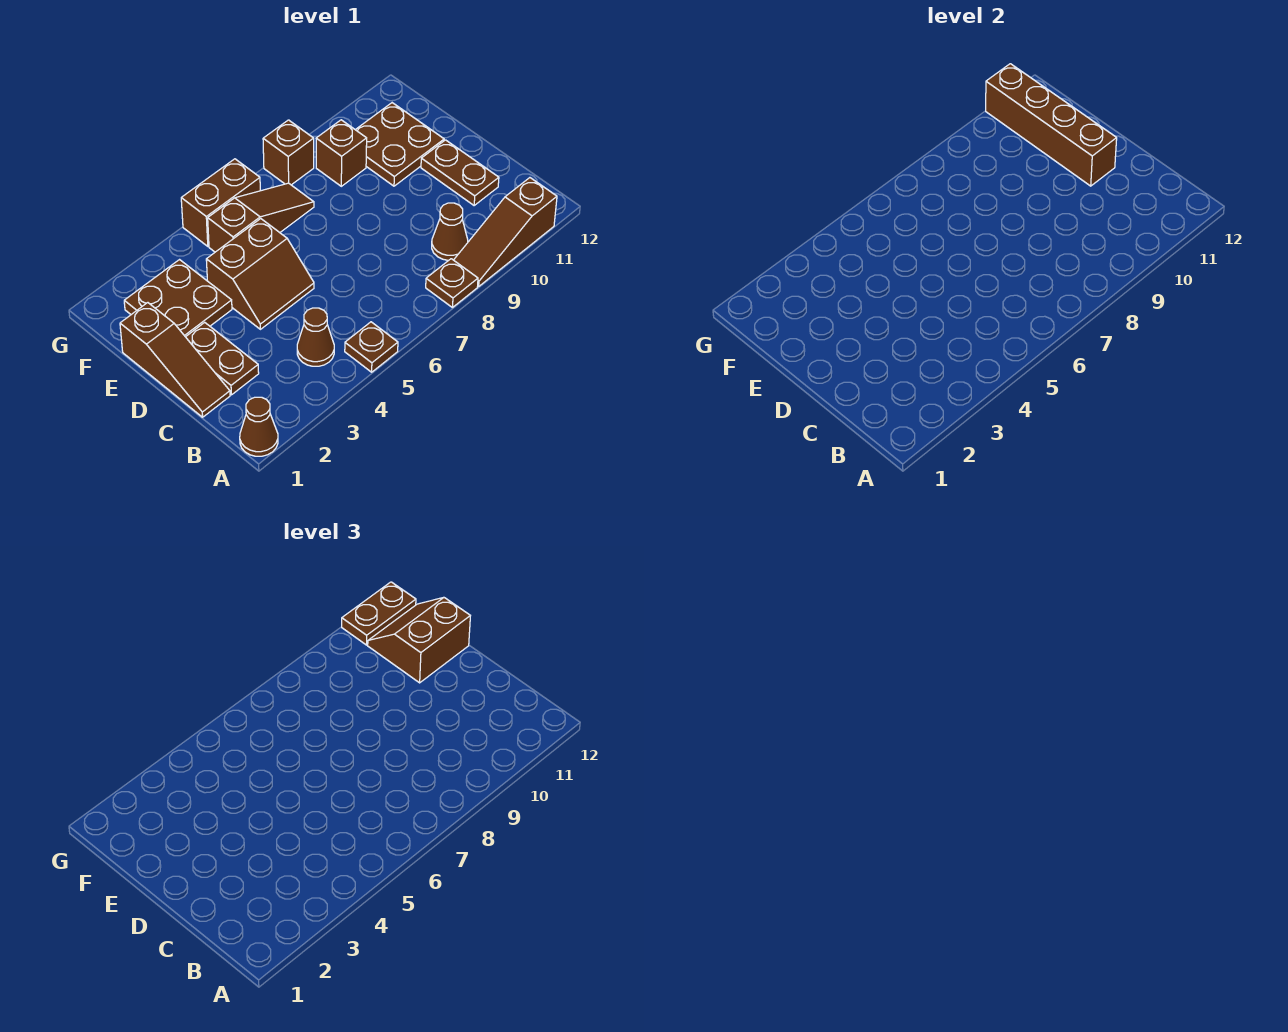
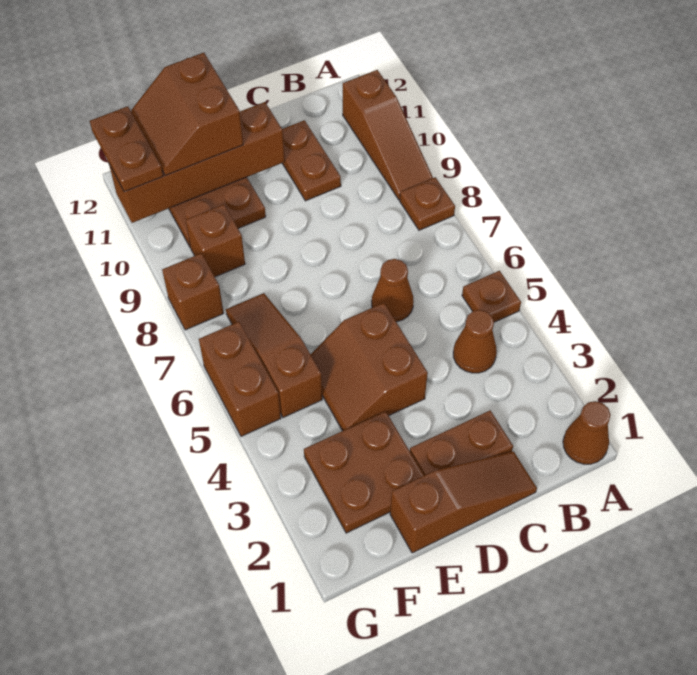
brown cone B9 level 1 -> brown cone C6 level 1
brown plate C11:D11 level 1 -> brown plate C10:C11 level 1
brown slope D4:E5 level 1 top E -> brown slope D4:E5 level 1 top D

